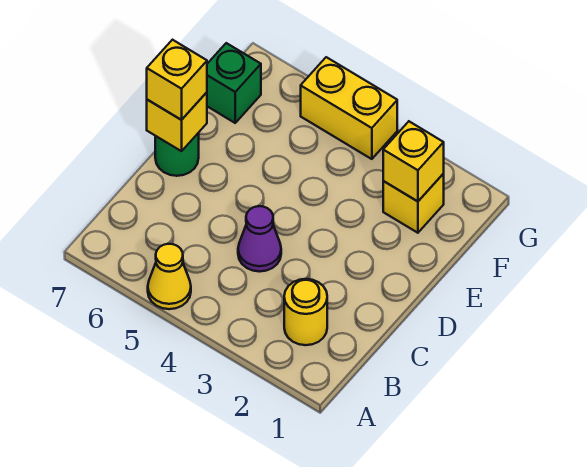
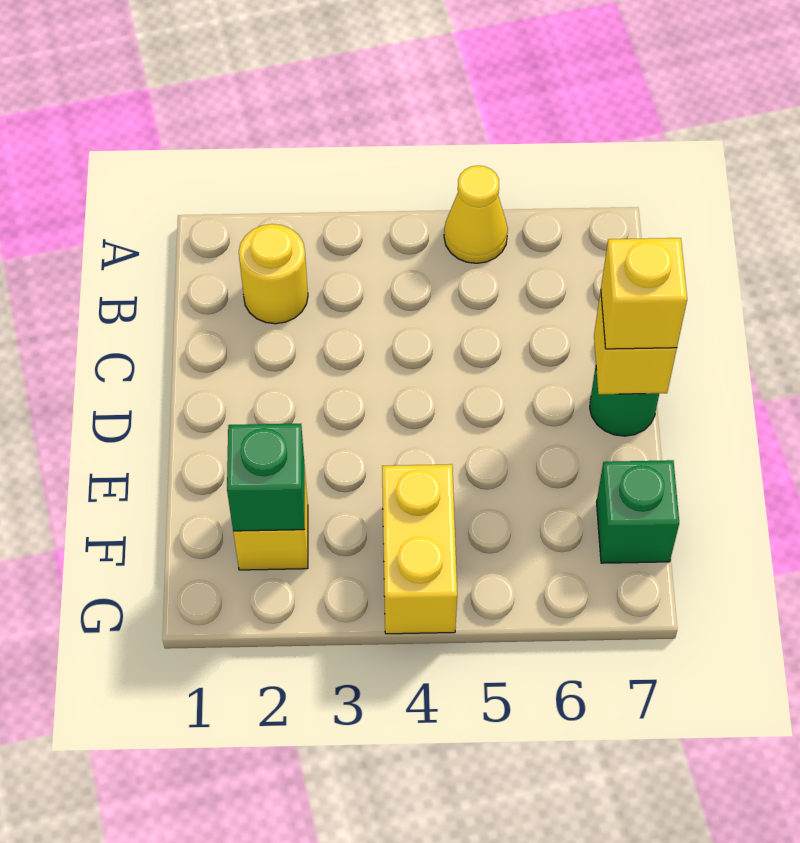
purple cone C4 level 1 -> none
yellow brick F2 level 2 -> green brick F2 level 2
yellow brick G4:G5 level 1 -> yellow brick F4:G4 level 1

